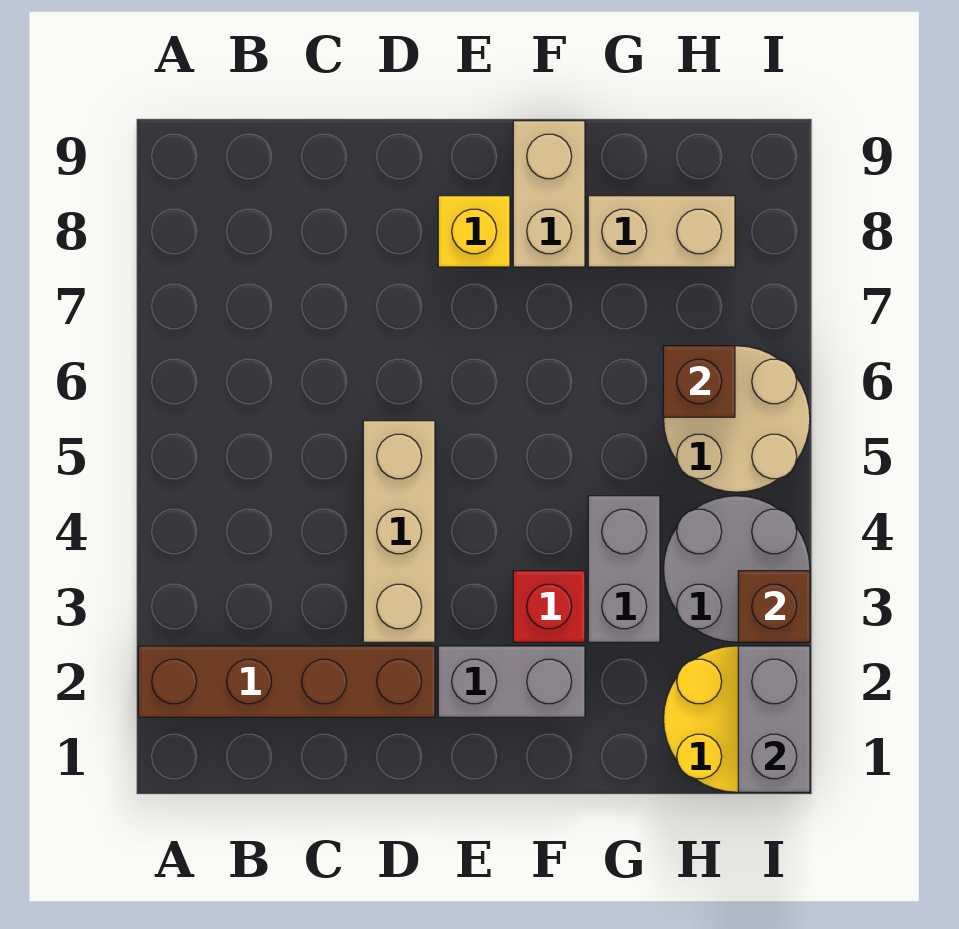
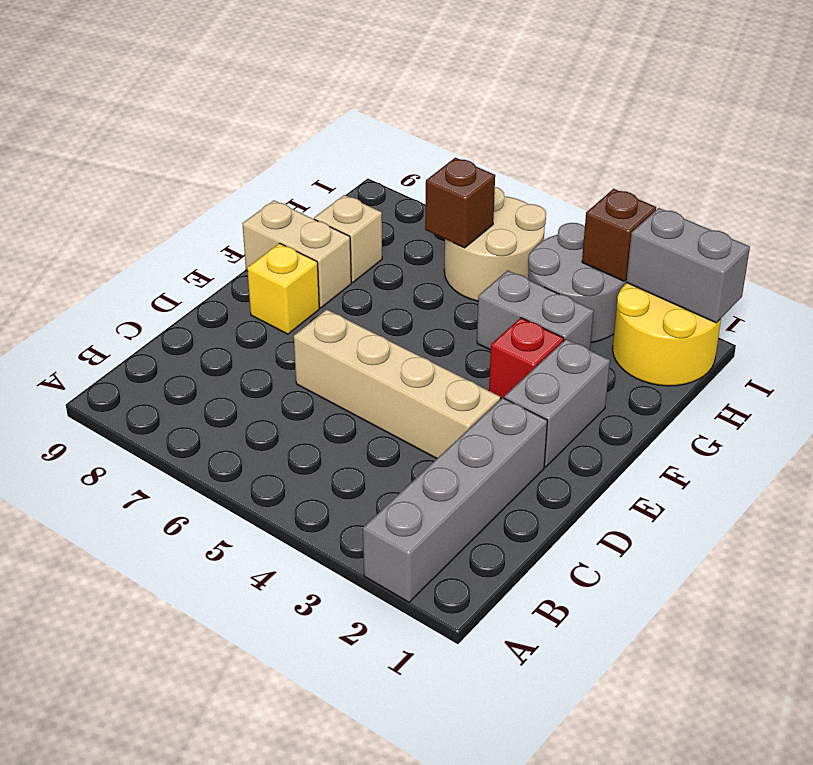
brown brick A2:D2 level 1 -> grey brick A2:D2 level 1
tan brick D3:D5 level 1 -> tan brick D3:D6 level 1
tan brick G8:H8 level 1 -> tan brick G8 level 1

